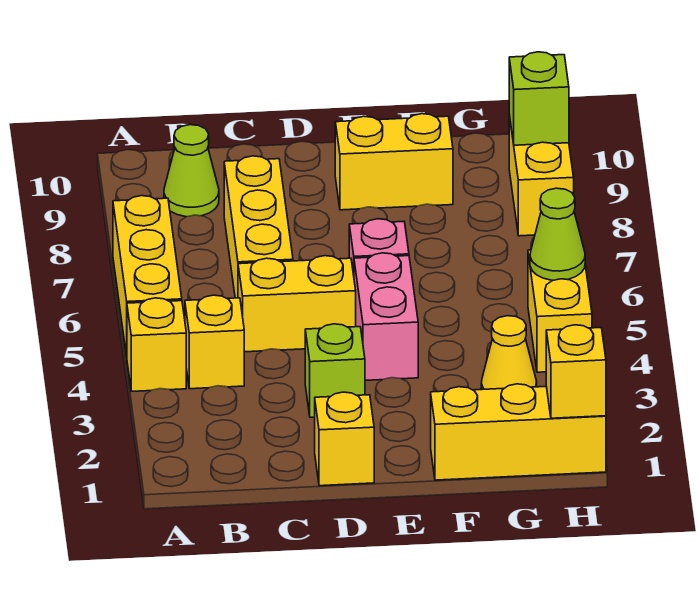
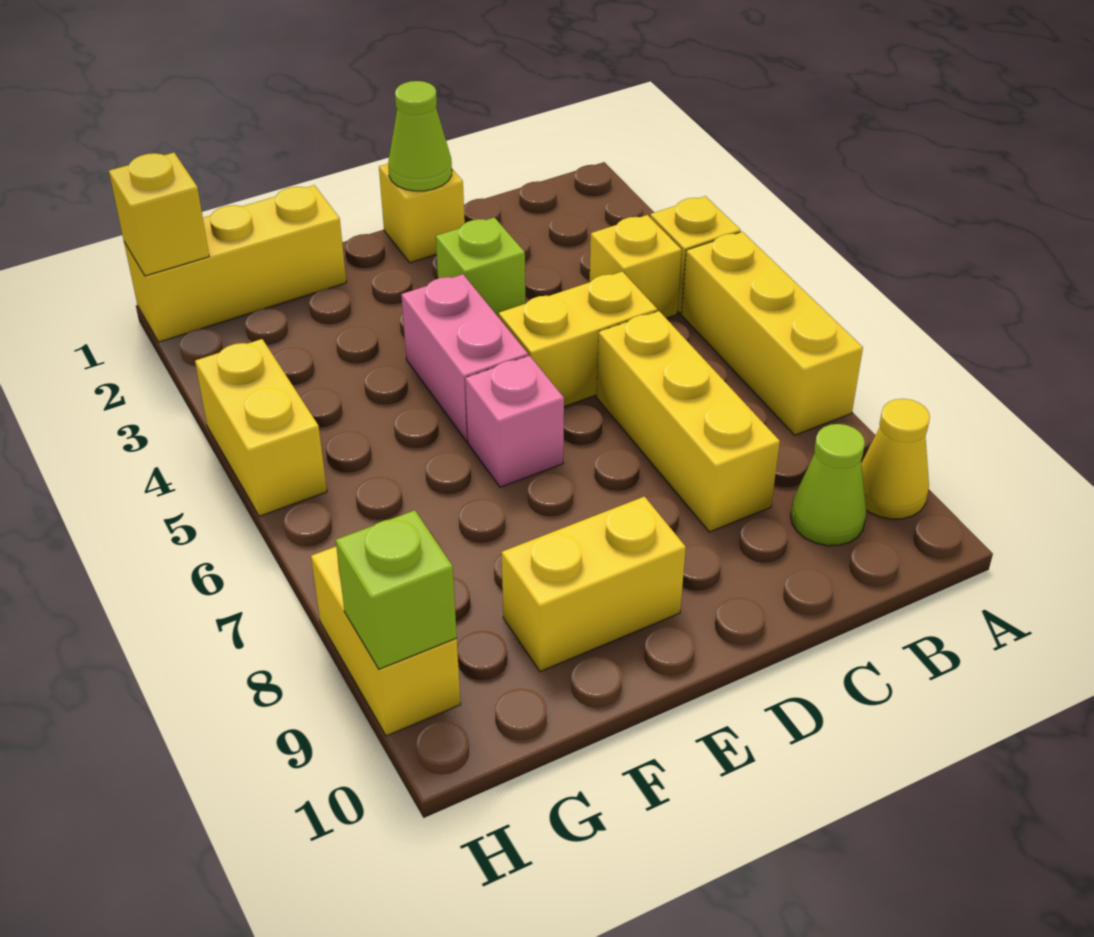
yellow cone G3 level 1 -> yellow cone A9 level 1
lime cone H5 level 2 -> lime cone D1 level 2

